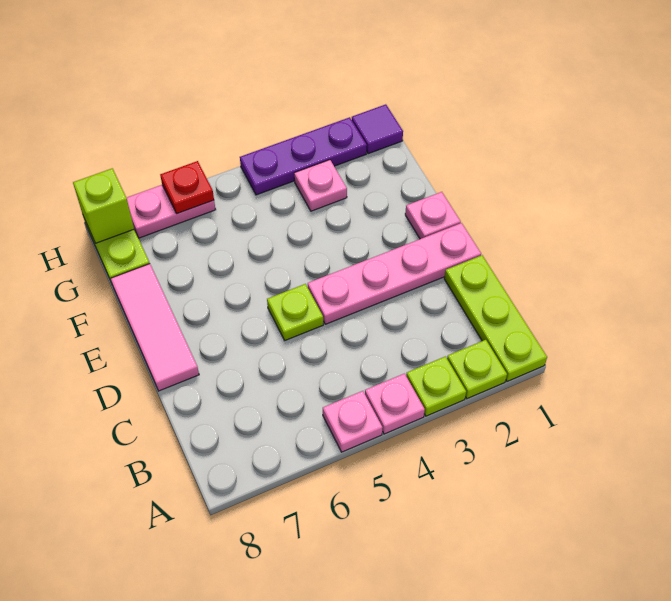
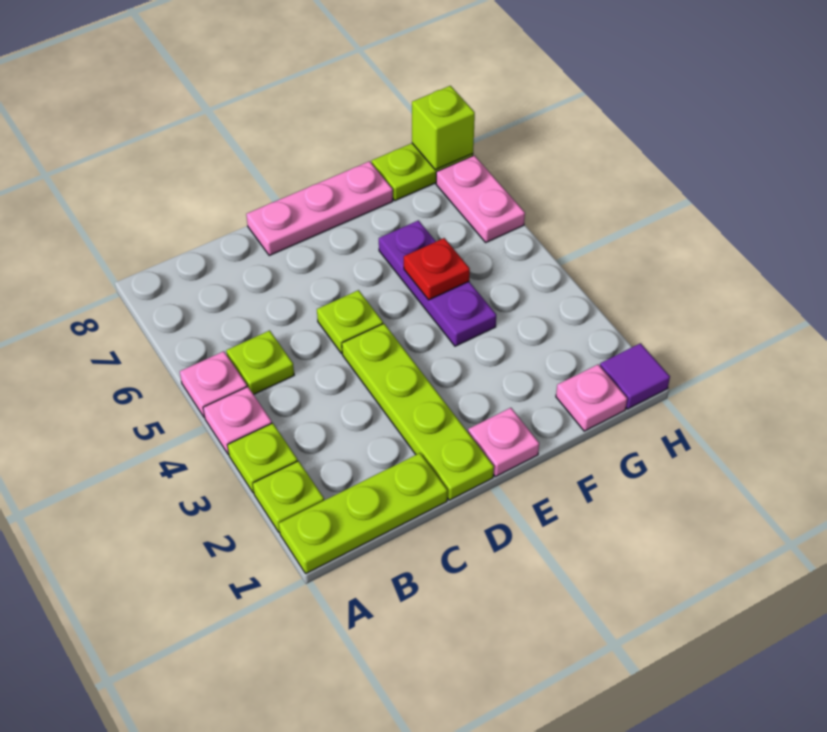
none -> lime plate B5 level 1
pink plate D1:D4 level 1 -> lime plate D1:D4 level 1
pink tile D8:F8 level 1 -> pink plate D8:F8 level 1
pink plate G3 level 1 -> pink plate G1 level 1
purple plate H2:H4 level 1 -> purple plate F4:F6 level 1
red plate H6 level 2 -> red plate F5 level 2

